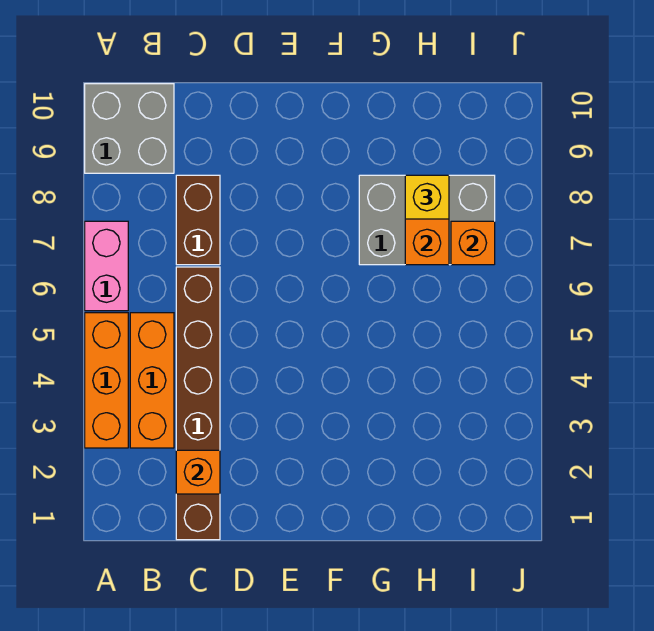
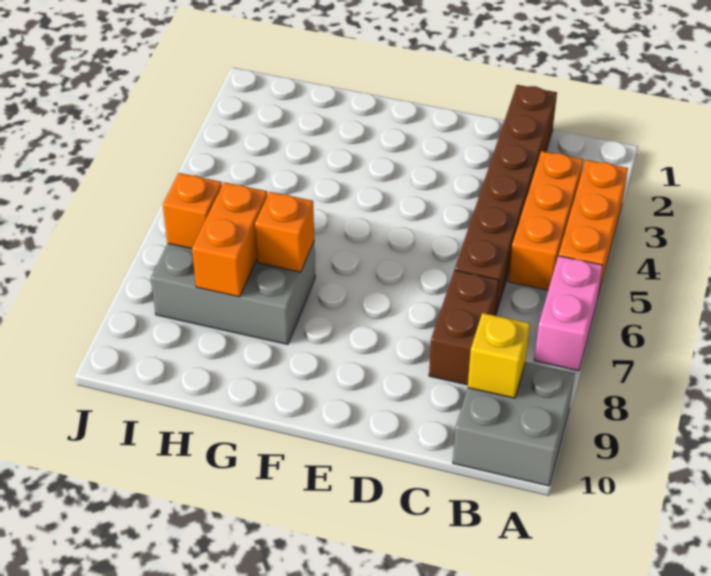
orange brick C2 level 2 -> orange brick G7 level 2
yellow brick H8 level 3 -> yellow brick B9 level 2

